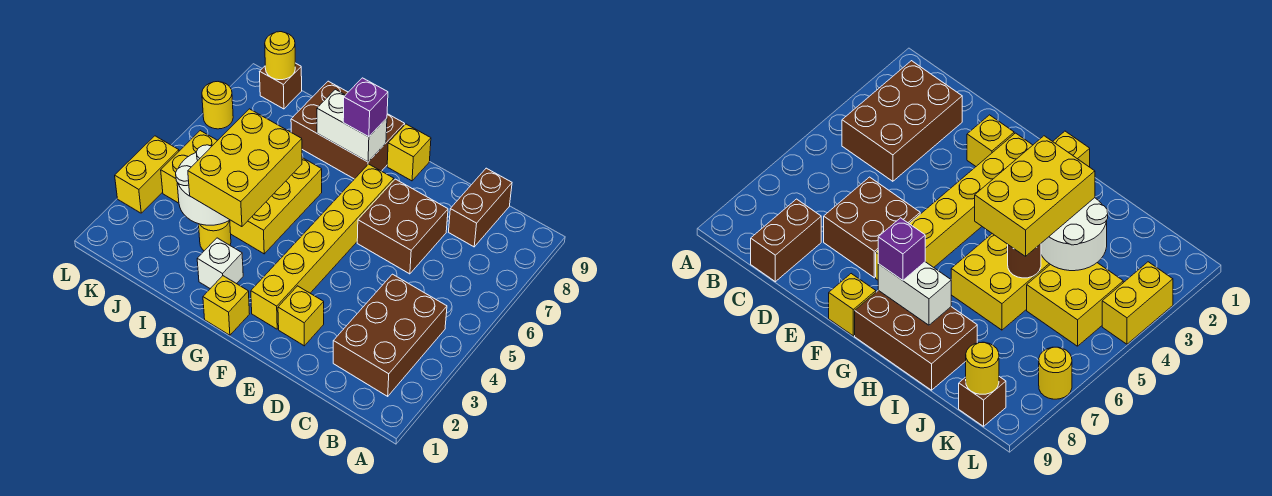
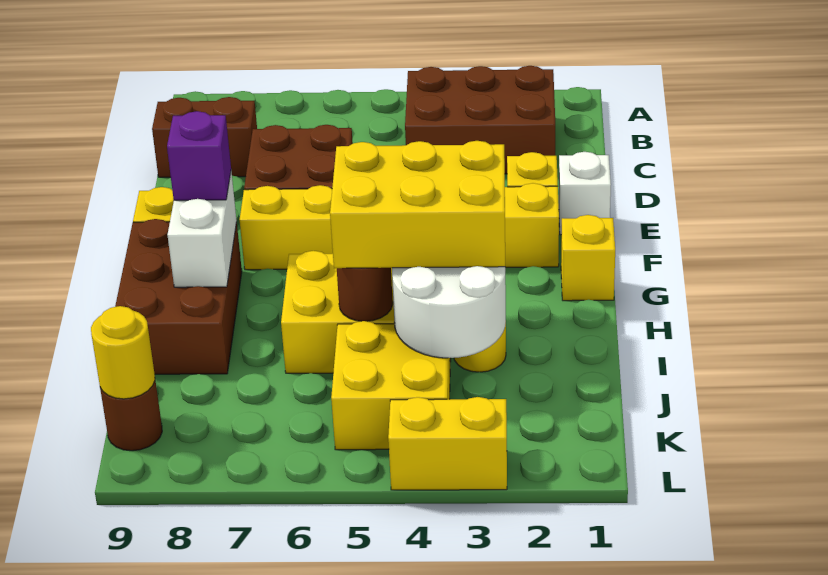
white brick H2 level 1 -> white brick E1 level 1
brown brick K9 level 1 -> brown round brick K9 level 1
yellow round brick L7 level 1 -> none

